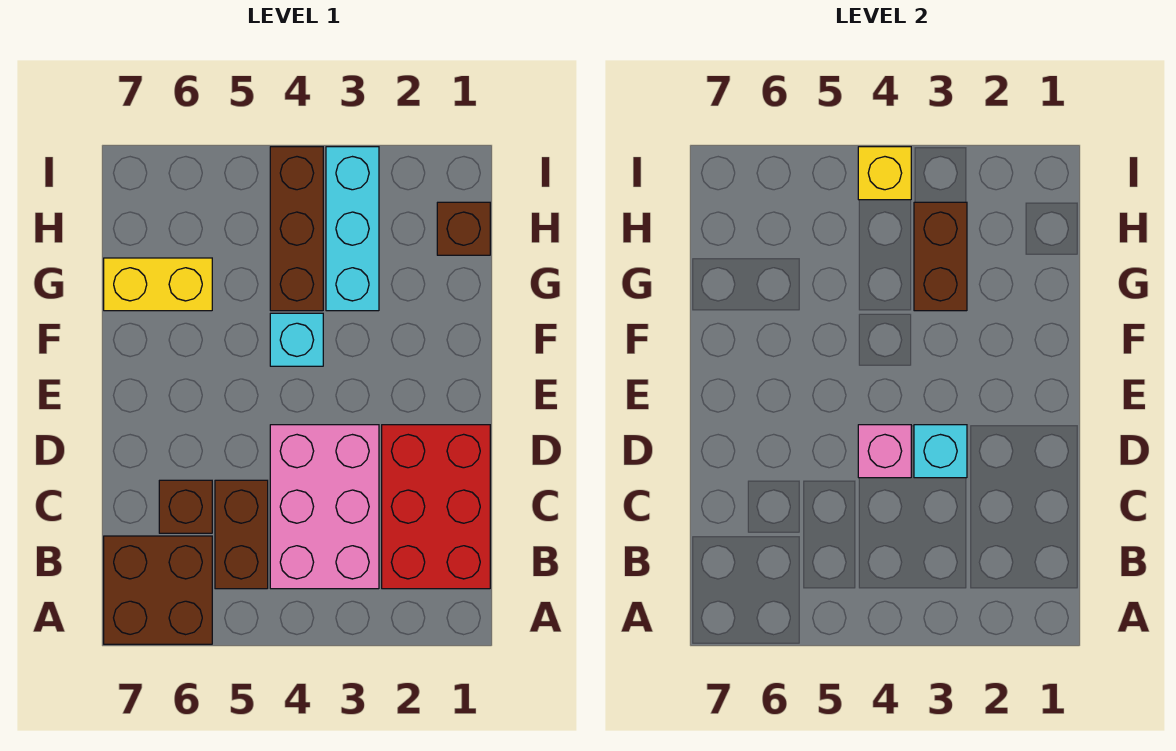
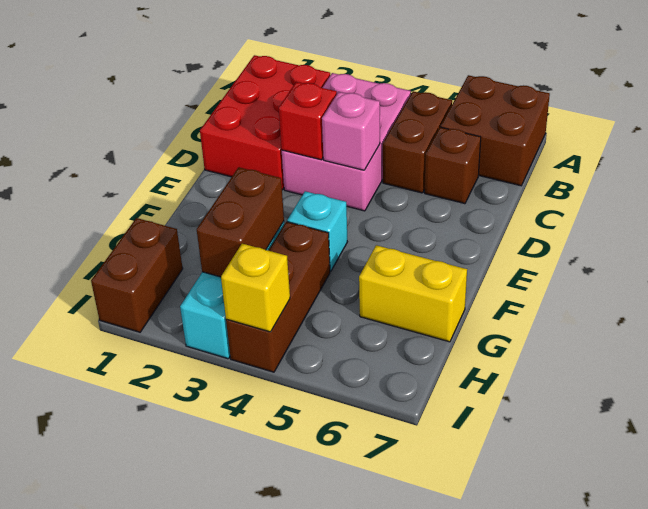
cyan brick D3 level 2 -> red brick D3 level 2
brown brick H1 level 1 -> brown brick H1:I1 level 1

